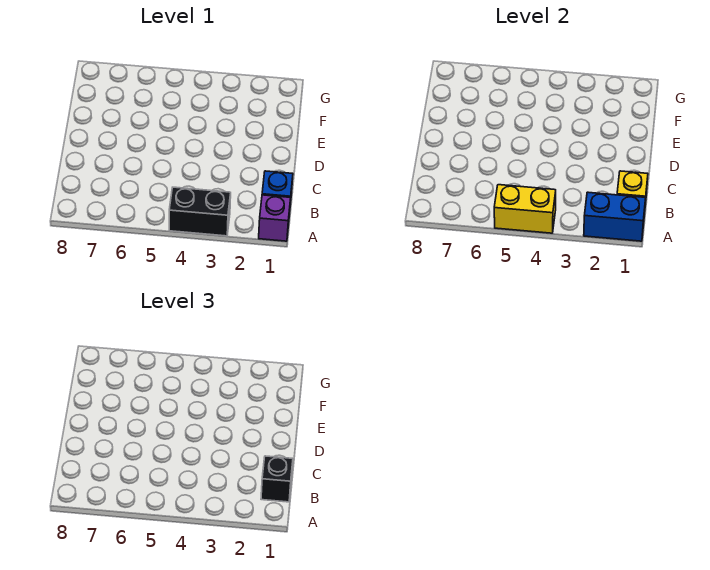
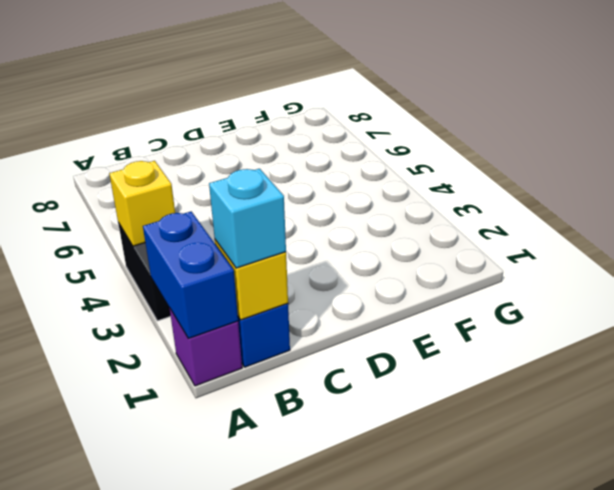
yellow brick A4:A5 level 2 -> yellow brick A4 level 2
black brick B1 level 3 -> cyan brick B1 level 3

